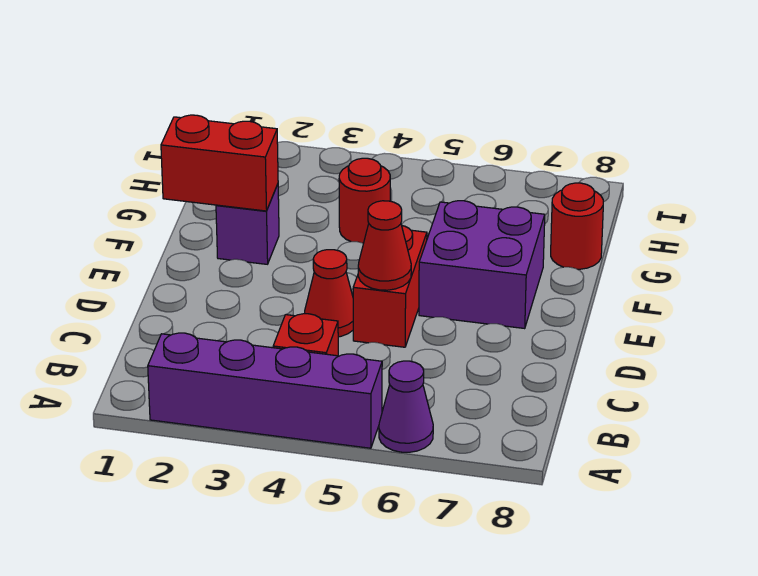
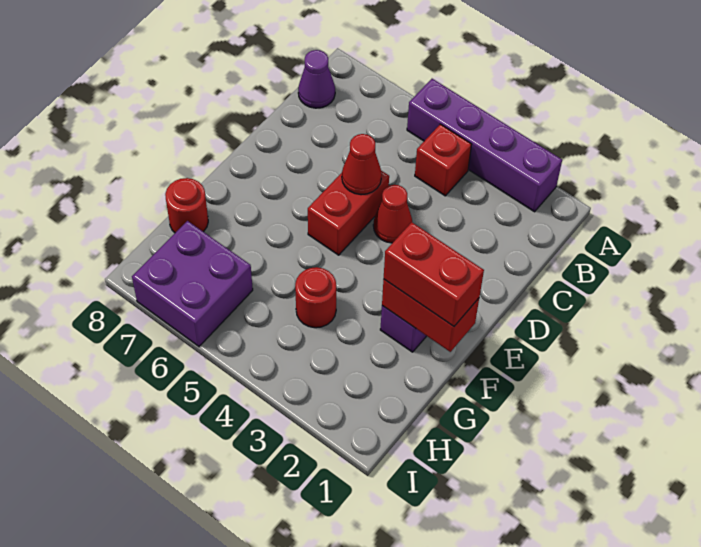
purple cone A6 level 1 -> purple cone B8 level 1
purple brick E6:F7 level 1 -> purple brick H6:I7 level 1
none -> red brick F1:F2 level 3

